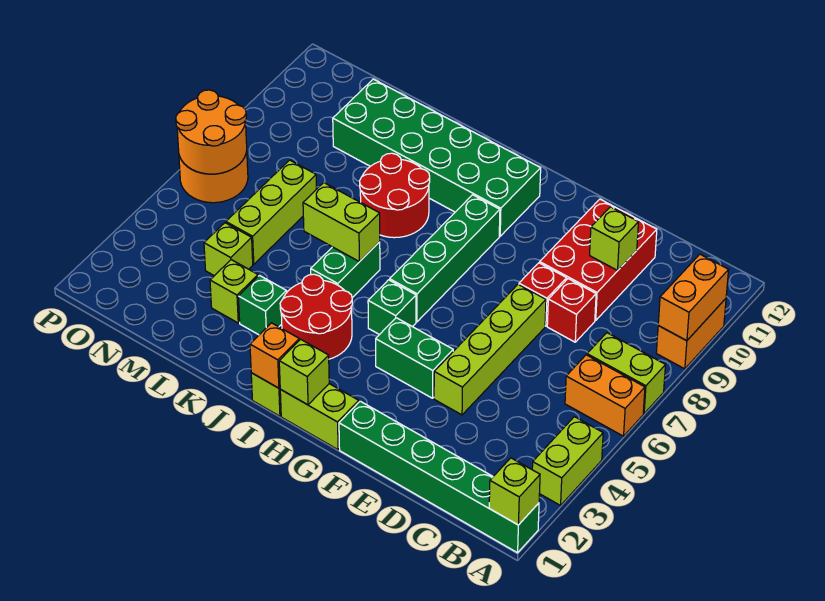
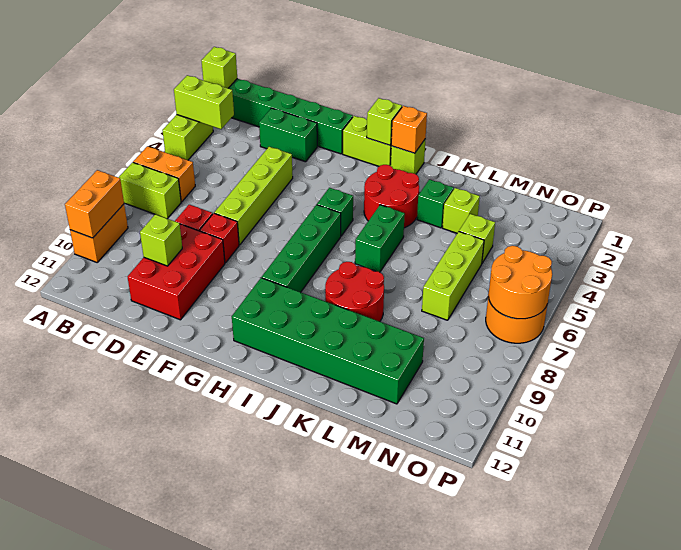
green brick F4:G4 level 1 -> green brick D2:E2 level 1
lime brick J6:K6 level 2 -> lime brick A3:B3 level 2

